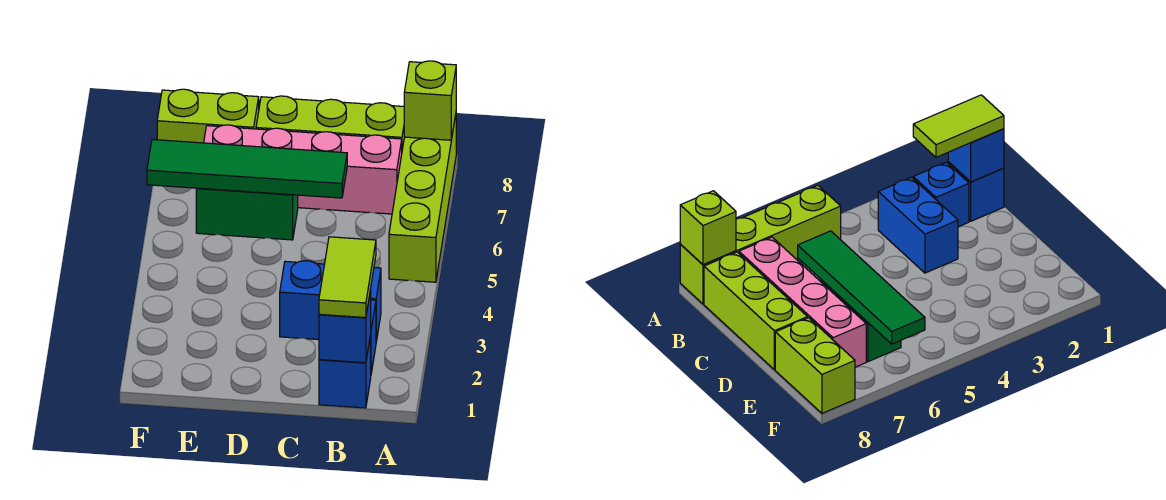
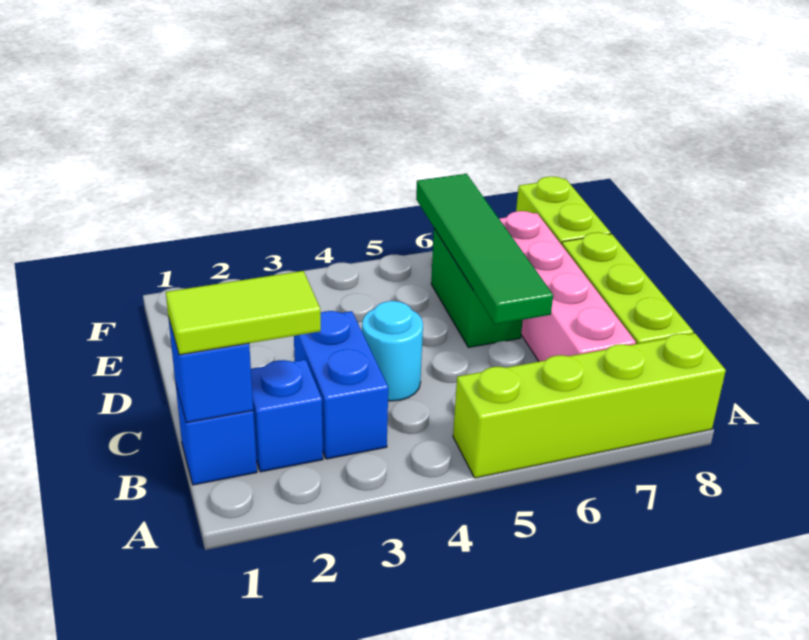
lime brick A8 level 2 -> none
none -> cyan round brick C4 level 1

